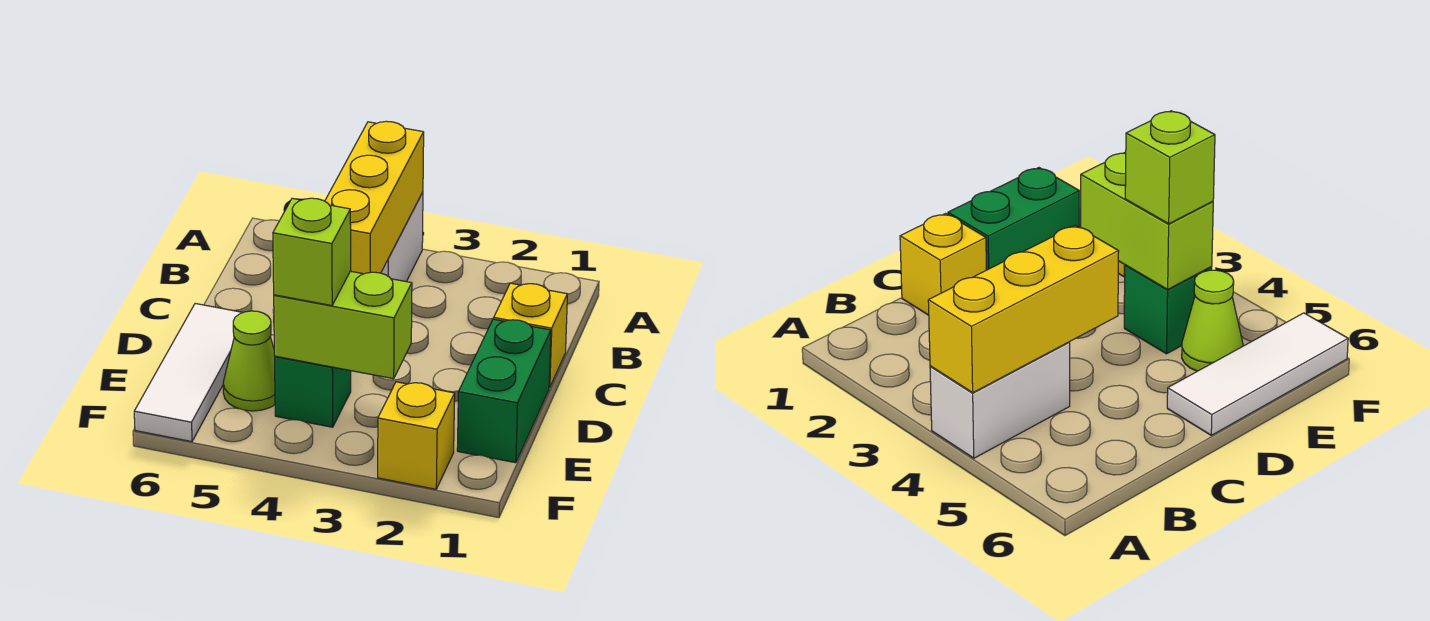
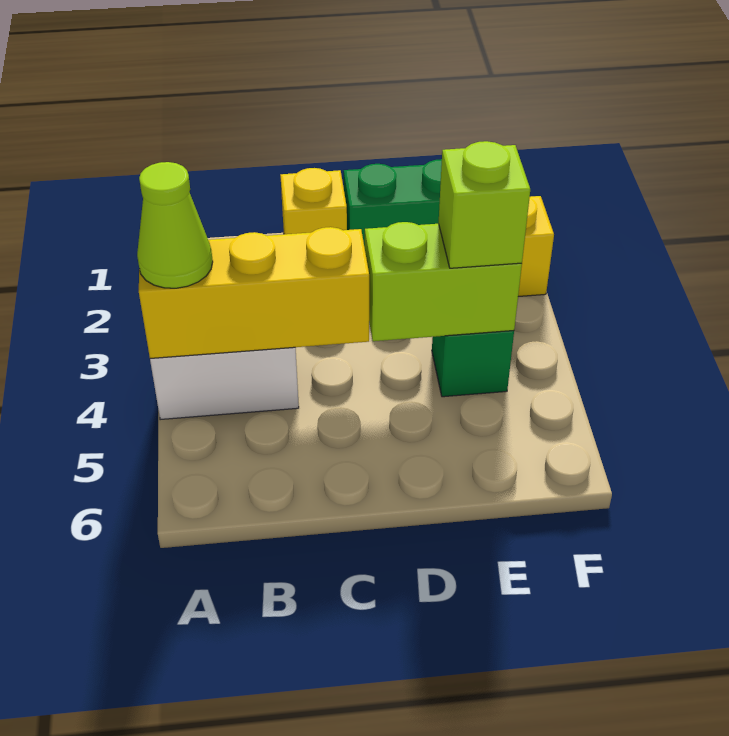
white tile D6:F6 level 1 -> none
lime brick E3:E4 level 2 -> lime brick D4:E4 level 2
lime cone E5 level 1 -> lime cone A4 level 3

